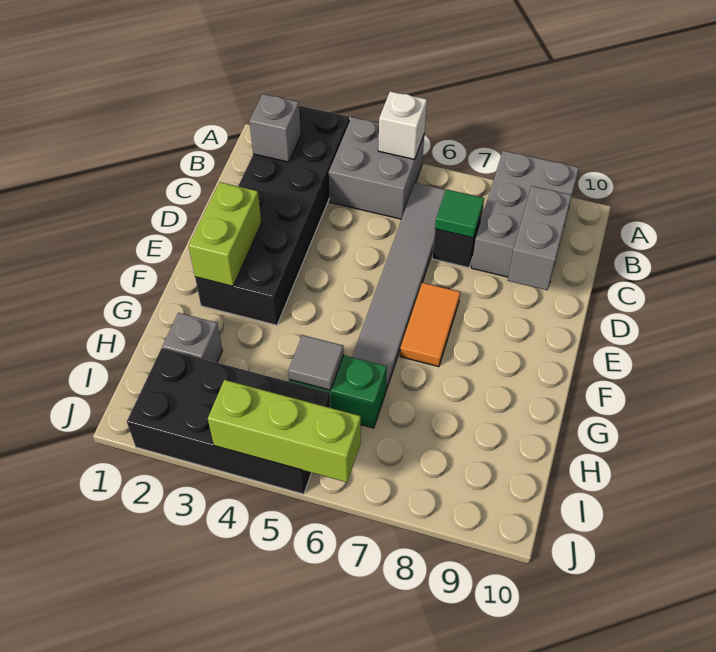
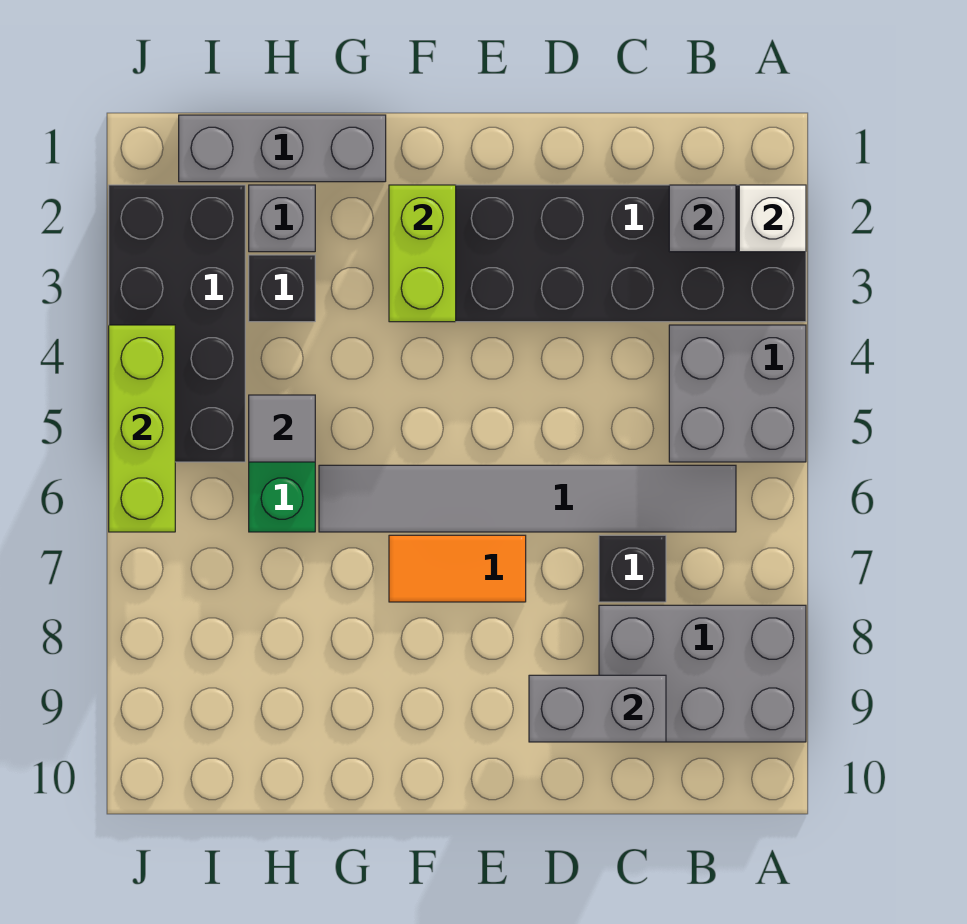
white brick A5 level 2 -> white brick A2 level 2
green tile C7 level 2 -> none
lime brick E2:F2 level 2 -> lime brick F2:F3 level 2
none -> grey brick G1:I1 level 1
none -> black brick H3 level 1

